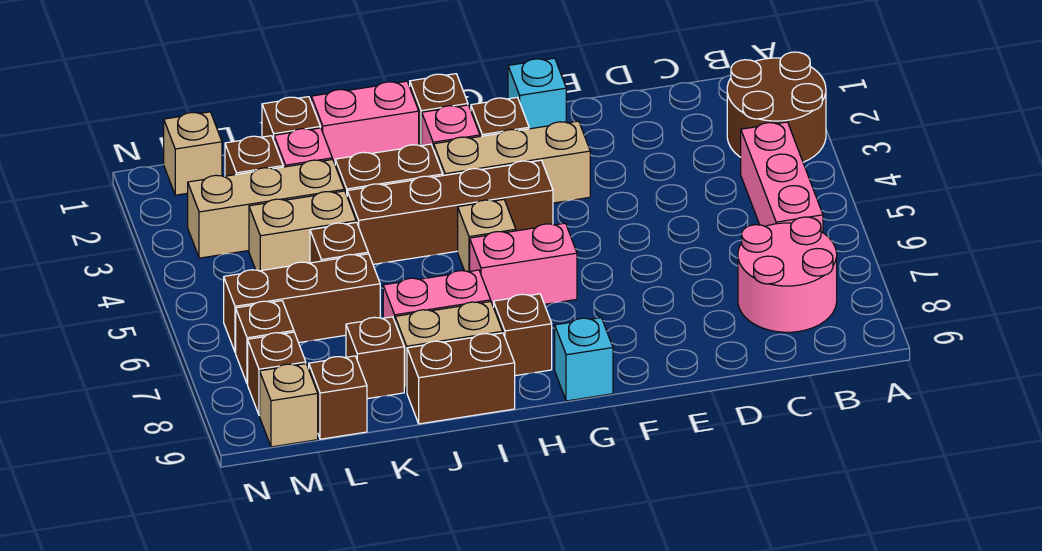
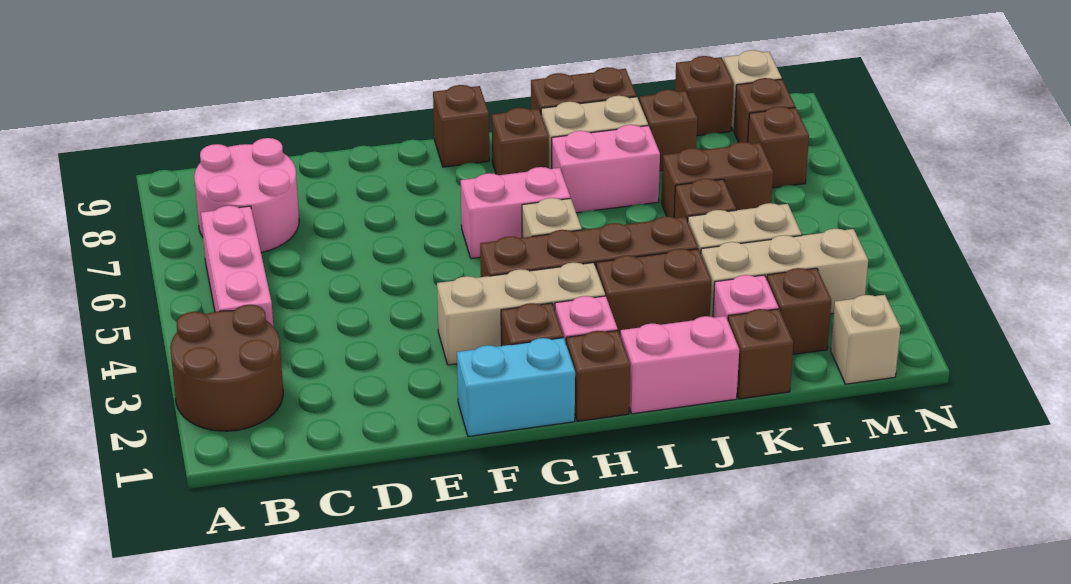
cyan brick F1 level 1 -> cyan brick F1:G1 level 1
cyan brick G9 level 1 -> brown brick G9 level 1
brown brick K6:M6 level 1 -> brown brick K6:L6 level 1

